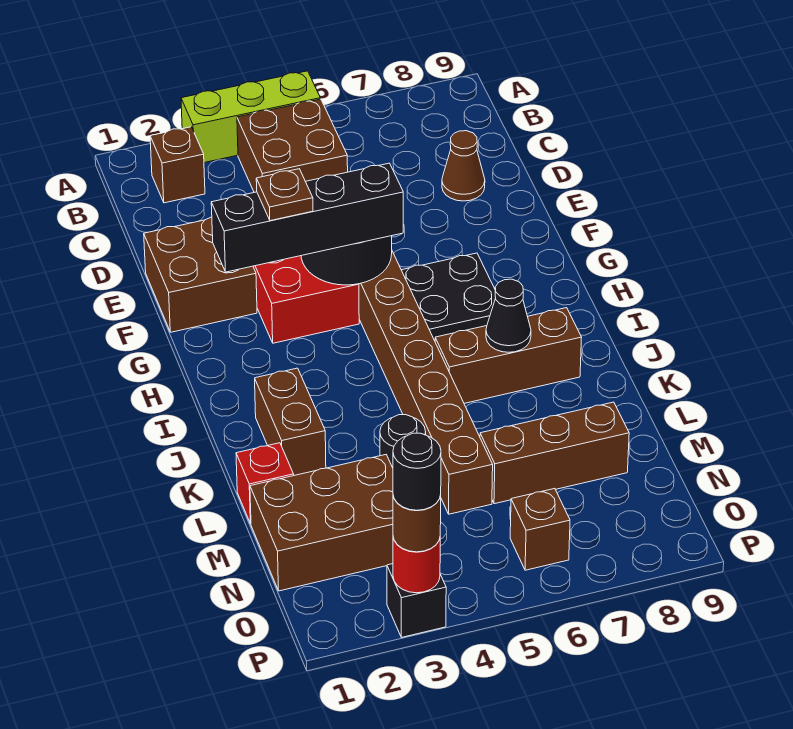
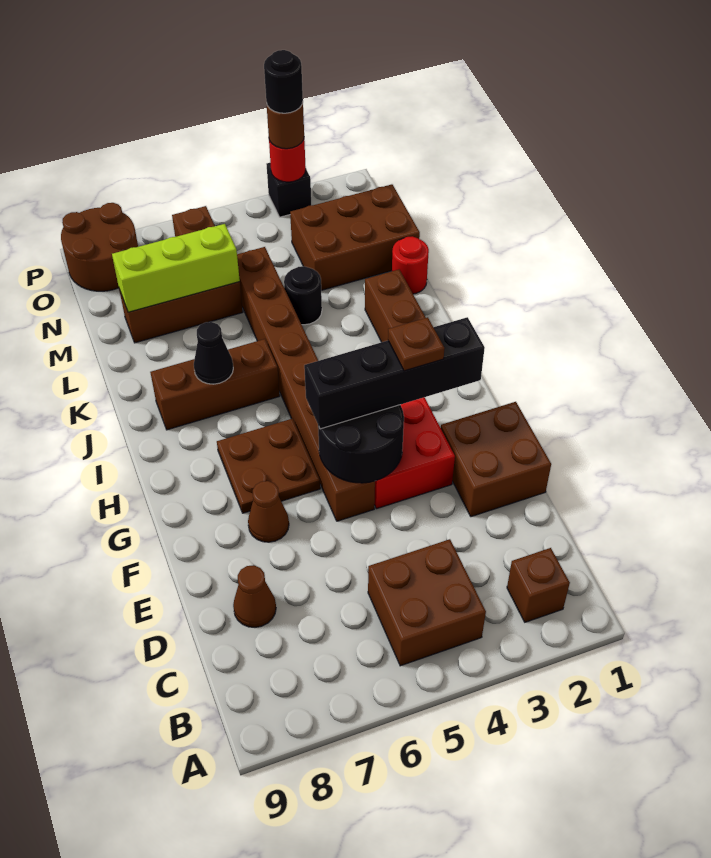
lime brick A3:A5 level 1 -> lime brick M6:M8 level 2
none -> brown cone F7 level 1
black plate G6:H7 level 1 -> brown plate G6:H7 level 1
red brick L1 level 1 -> red round brick L1 level 1
none -> brown round brick O8:P9 level 1

